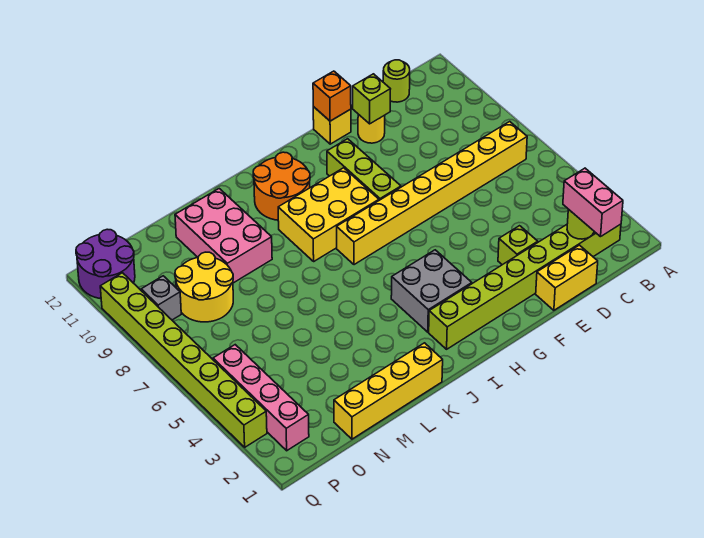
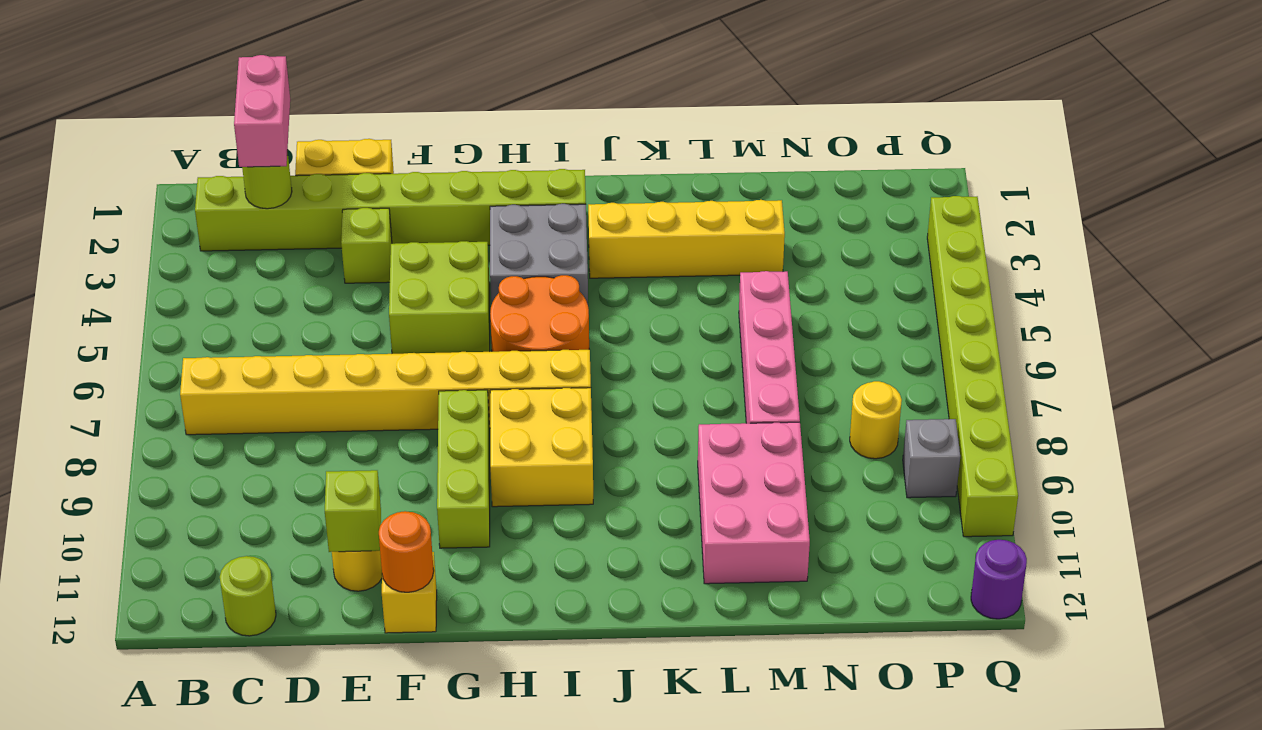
none -> lime brick F4:G5 level 1
orange brick F12 level 2 -> orange round brick F12 level 2
yellow brick H8:J9 level 1 -> yellow brick H8:I9 level 1
orange round brick I10:J11 level 1 -> orange round brick H5:I6 level 1
yellow brick K1:N1 level 1 -> yellow brick J3:M3 level 1
yellow round brick N8:O9 level 1 -> yellow round brick O8 level 1
pink brick P2:P5 level 1 -> pink brick M5:M8 level 1
purple round brick P11:Q12 level 1 -> purple round brick Q12 level 1

